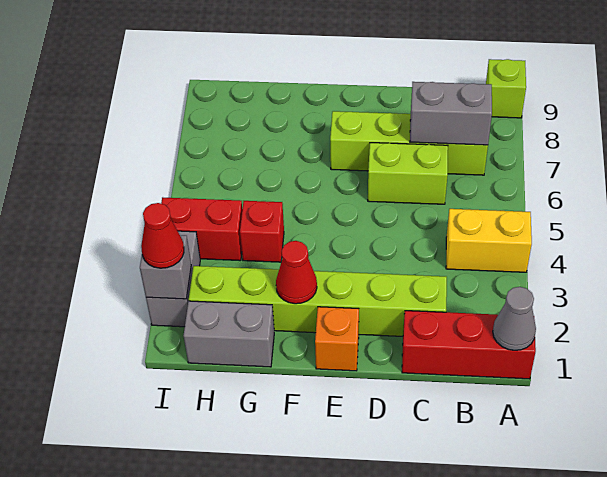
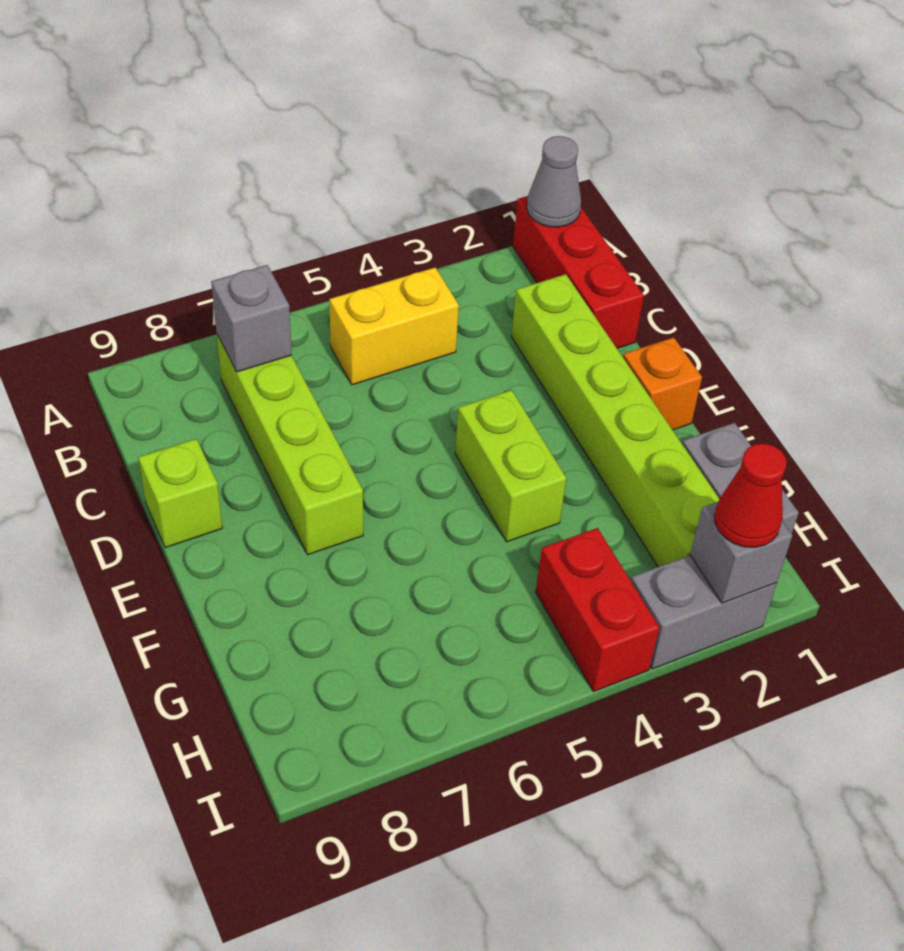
yellow brick A4:B4 level 1 -> yellow brick B4:B5 level 1
lime brick A9 level 1 -> lime brick D9 level 1
grey brick B7:C7 level 2 -> grey brick B7 level 2
lime brick C6:D6 level 1 -> lime brick E4:F4 level 1
red cone F2 level 2 -> none
red brick G4 level 1 -> none

